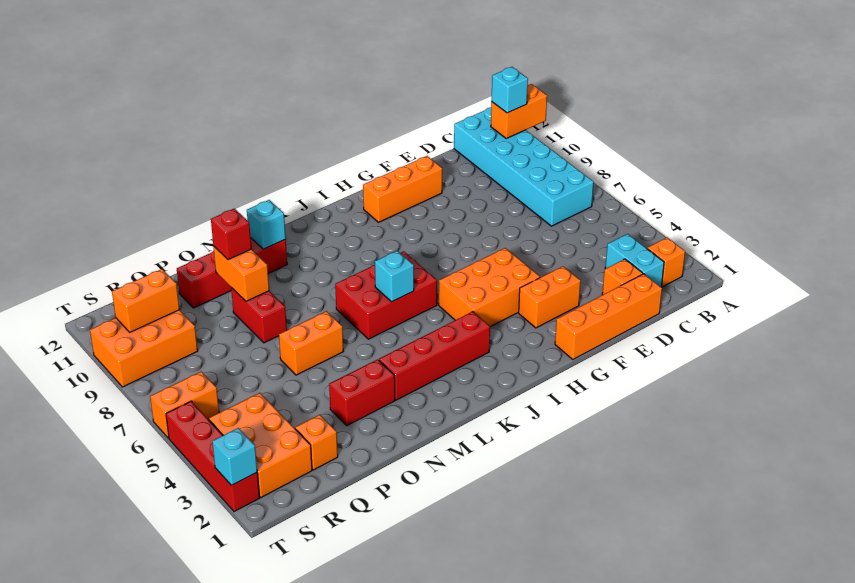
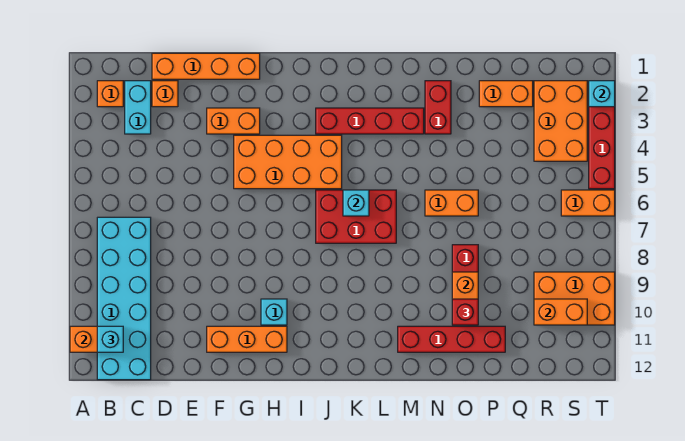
orange brick G4:I5 level 1 -> orange brick G4:J5 level 1
cyan brick M11 level 2 -> cyan brick H10 level 1
red brick N3:O3 level 1 -> red brick N2:N3 level 1
orange brick Q2 level 1 -> orange brick P2:Q2 level 1

